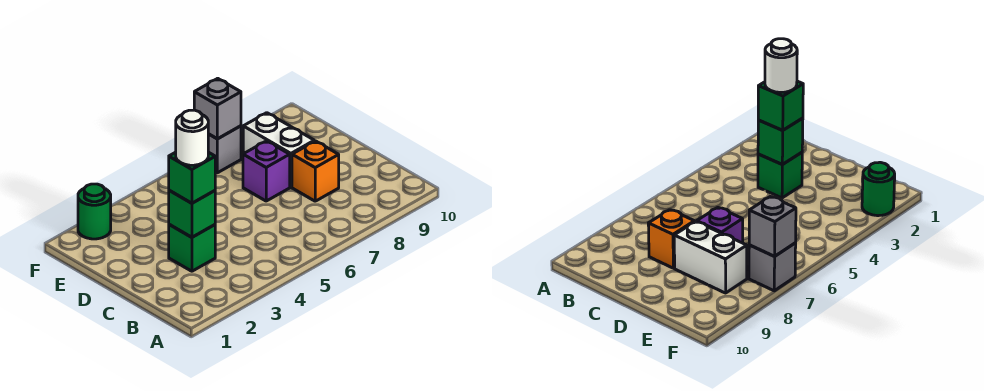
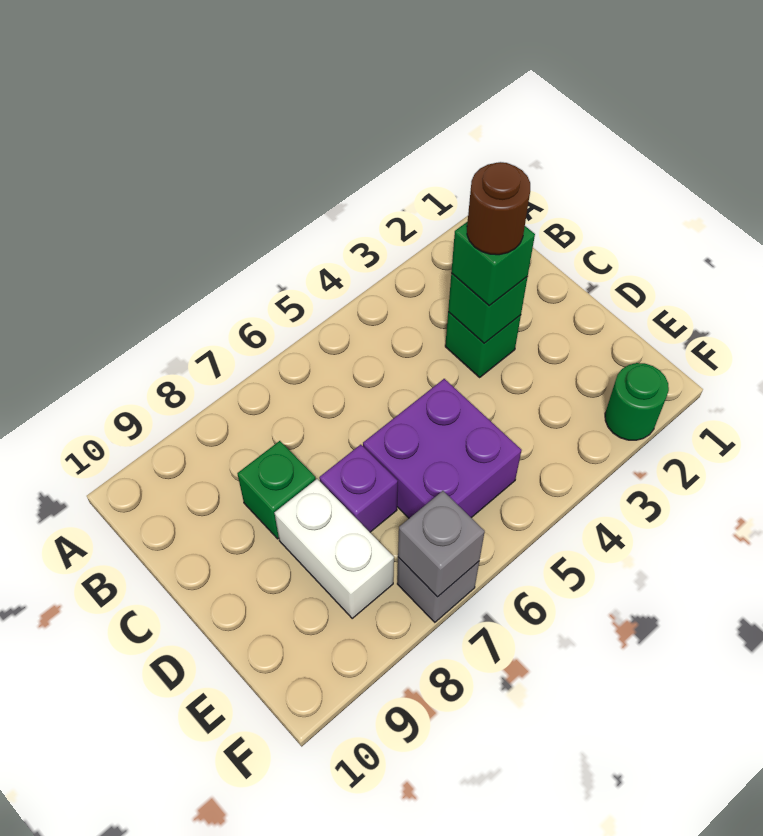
white round brick C3 level 4 -> brown round brick C3 level 4
orange brick C8 level 1 -> green brick C8 level 1
none -> purple brick D5:E6 level 1

